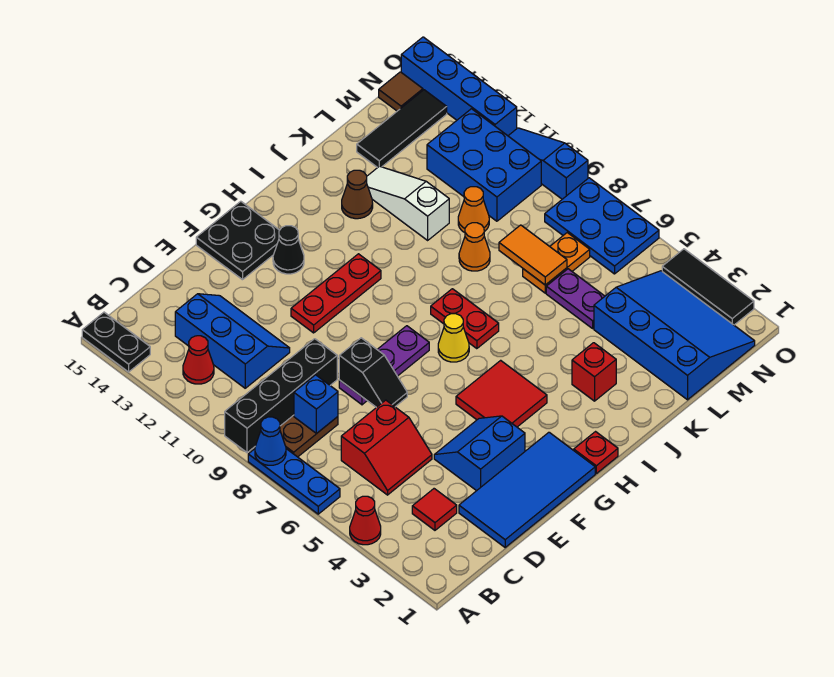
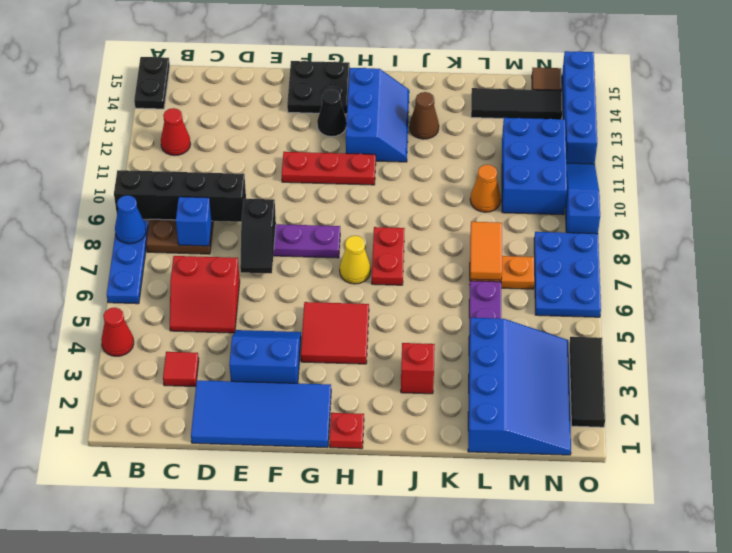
blue slope C11:D13 level 1 top C -> blue slope H12:I14 level 1 top H
orange cone K9 level 1 -> none
white slope K11:K13 level 1 top 11 -> none

